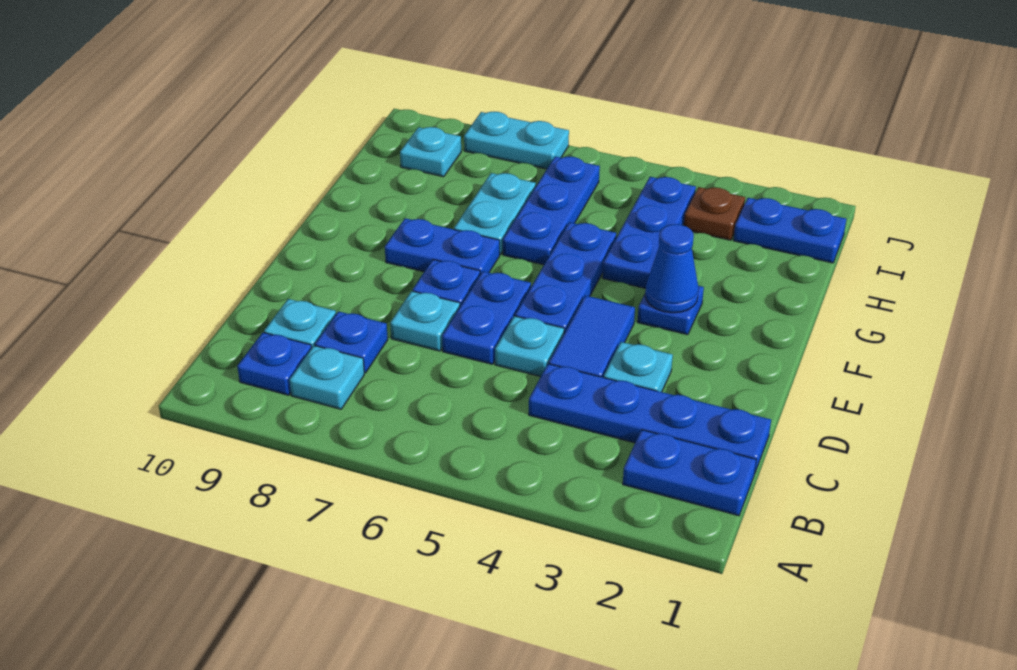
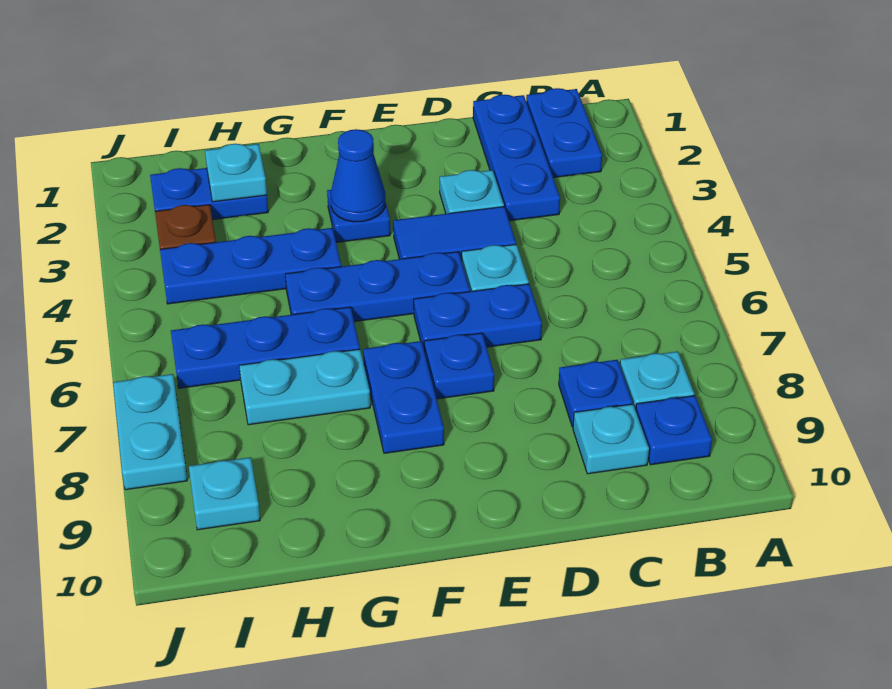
blue plate C1:C4 level 1 -> blue plate C1:C3 level 1
cyan plate D7 level 1 -> cyan plate H2 level 2
blue plate I1:I2 level 1 -> blue plate H2:I2 level 1

